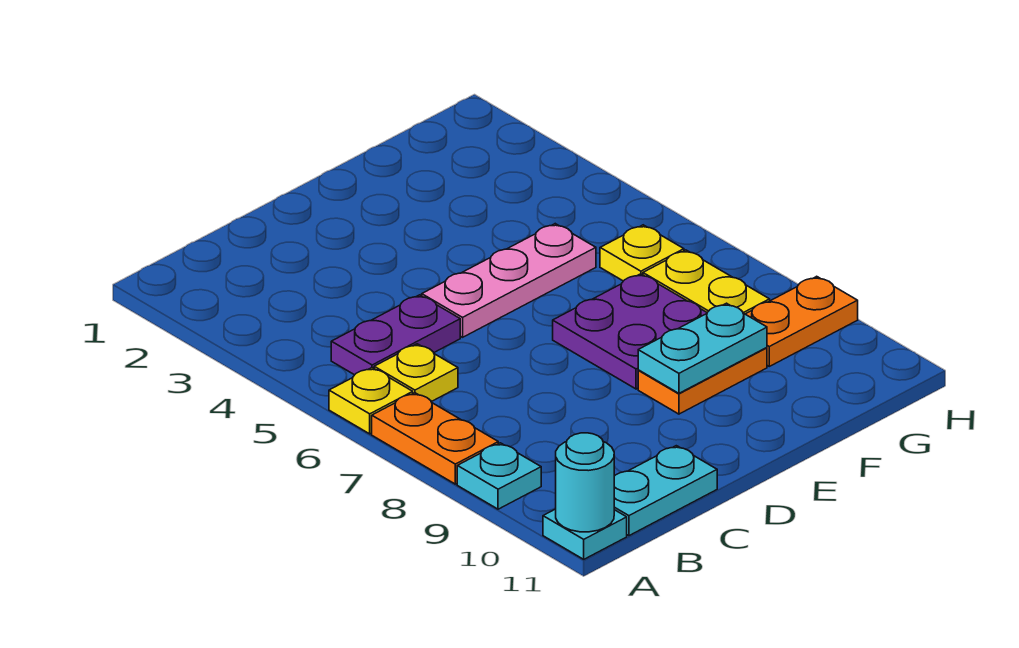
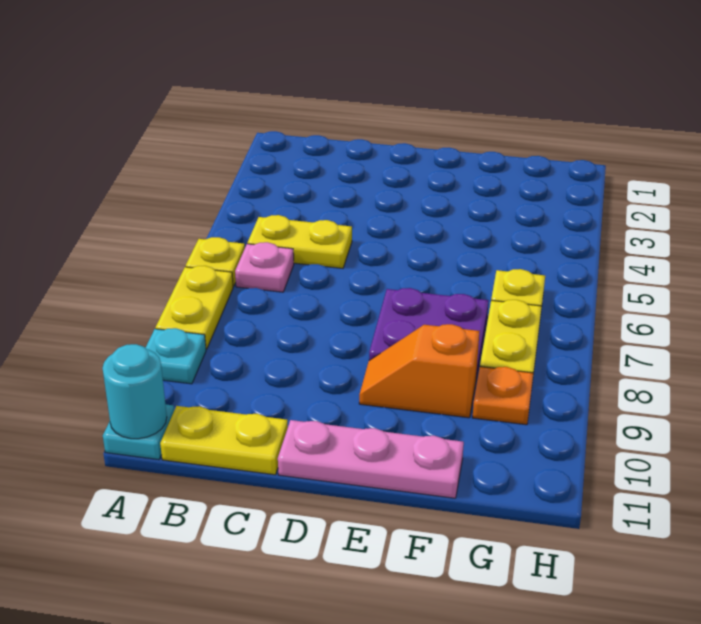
orange plate A7:A8 level 1 -> yellow plate A7:A8 level 1
purple plate B5:C5 level 1 -> yellow plate B5:C5 level 1
yellow plate B6 level 1 -> pink plate B6 level 1
cyan plate B11:C11 level 1 -> yellow plate B11:C11 level 1
pink plate D5:F5 level 1 -> pink plate D11:F11 level 1
orange plate E9:F9 level 1 -> orange slope E9:F9 level 1 top F
cyan plate E9:F9 level 2 -> none
orange plate G9:H9 level 1 -> orange plate G9 level 1

